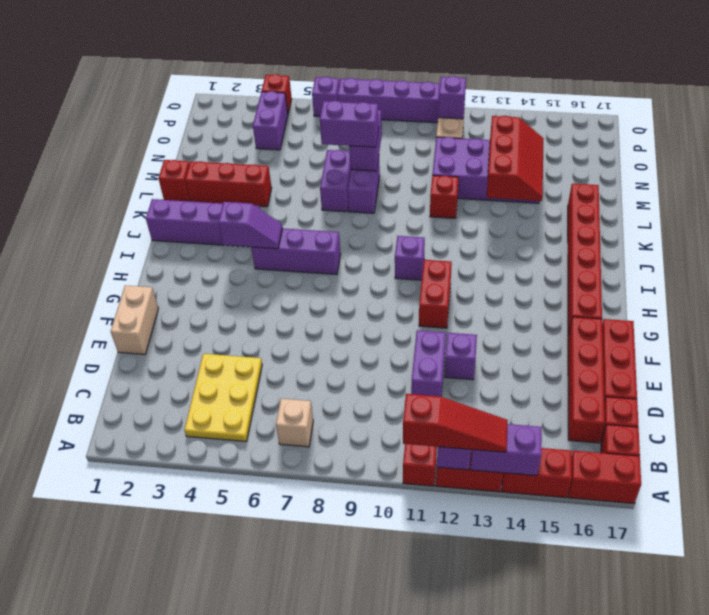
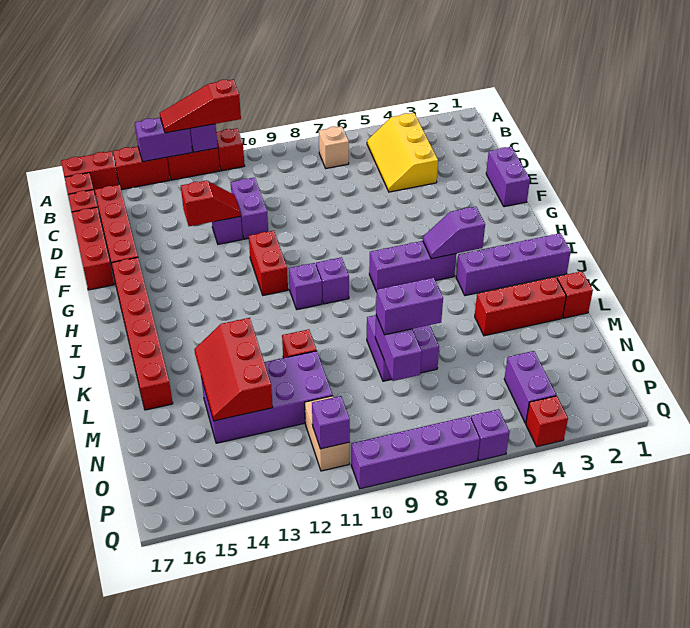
yellow plate B4:D5 level 1 -> yellow slope B4:D5 level 1 top 4
tan brick E1:F1 level 1 -> purple brick E1:F1 level 1
none -> red slope E12:E13 level 2 top 13
none -> purple brick I9 level 1

